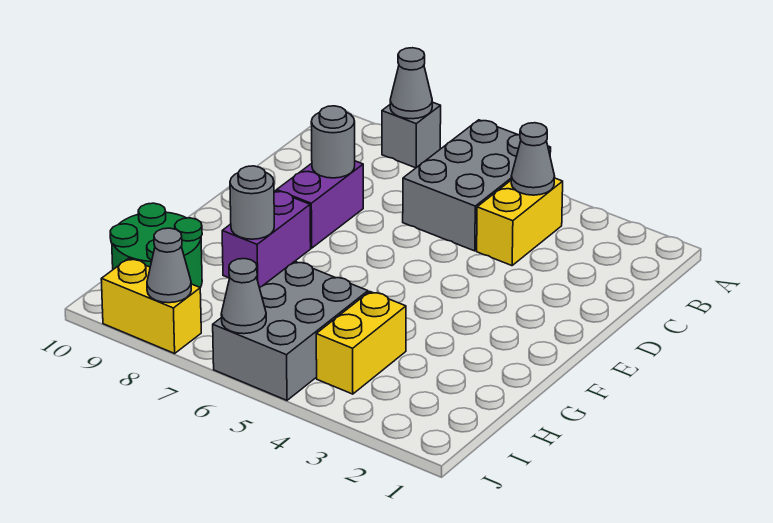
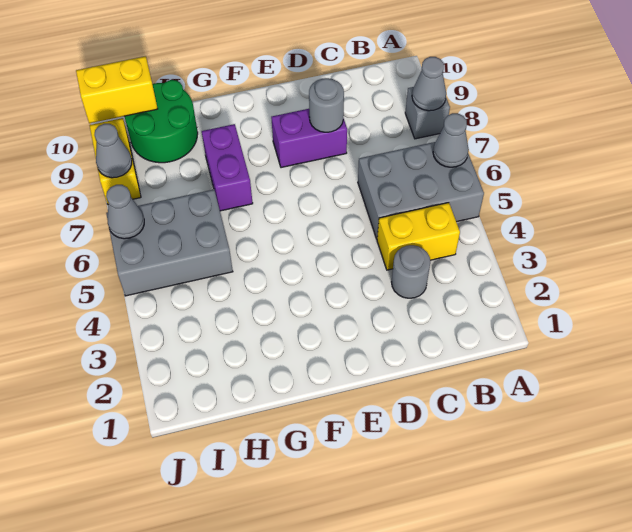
grey cone B4 level 2 -> grey cone A6 level 2
purple brick F8:G8 level 1 -> purple brick G7:G8 level 1
grey round brick G8 level 2 -> grey round brick C3 level 1
yellow brick H4:I4 level 1 -> yellow brick I10:J10 level 2

